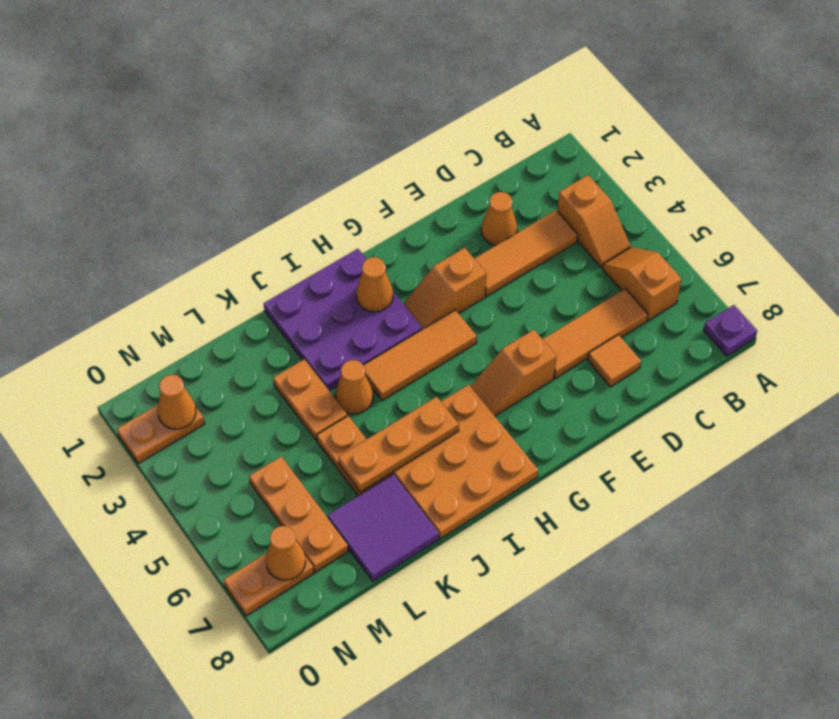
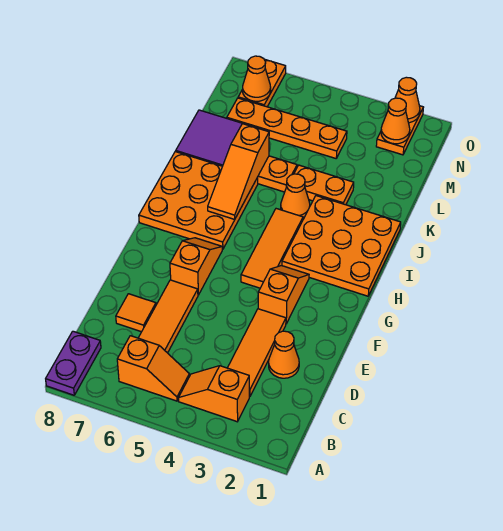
purple plate A8 level 1 -> purple plate A8:B8 level 1
purple plate H1:J3 level 1 -> orange plate H1:J3 level 1
orange cone H2 level 2 -> orange cone O2 level 2
orange plate I6:K6 level 2 -> orange slope I6:K6 level 2 top K
orange plate M5:M7 level 1 -> orange plate M4:M7 level 1

